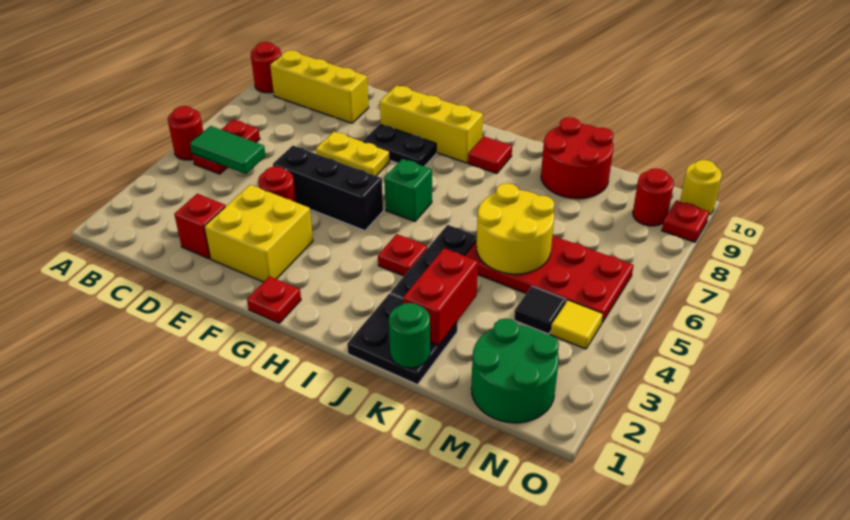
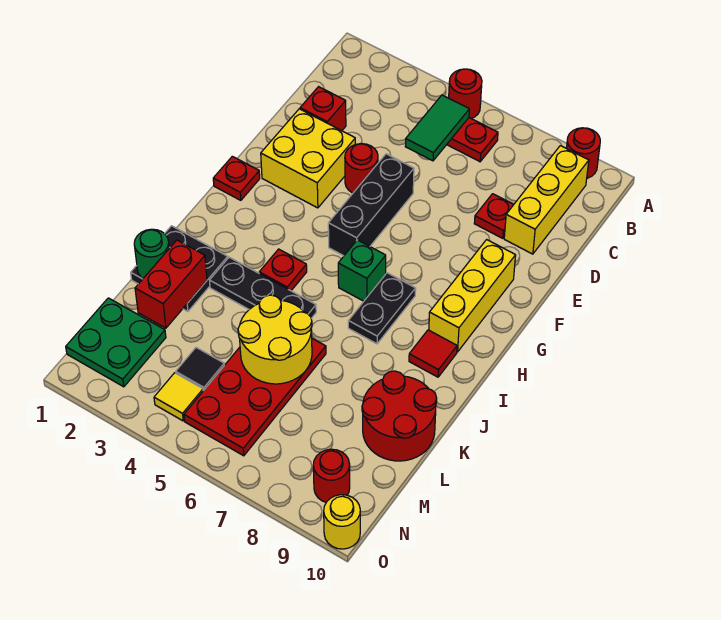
yellow plate E7:F7 level 1 -> none
black plate F8:G8 level 1 -> black plate H7:I7 level 1
red brick K2:K3 level 2 -> red brick K2:L2 level 2
green round brick M1:N2 level 1 -> green plate M1:N2 level 1
red plate O9 level 1 -> red plate D8 level 1

